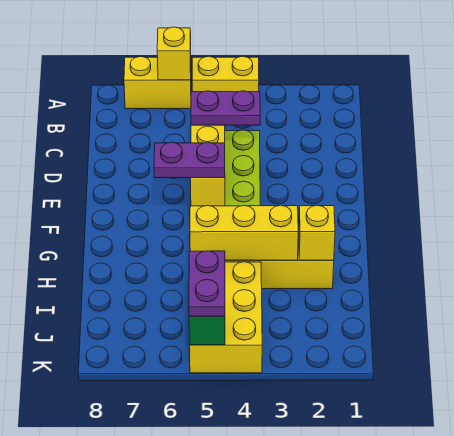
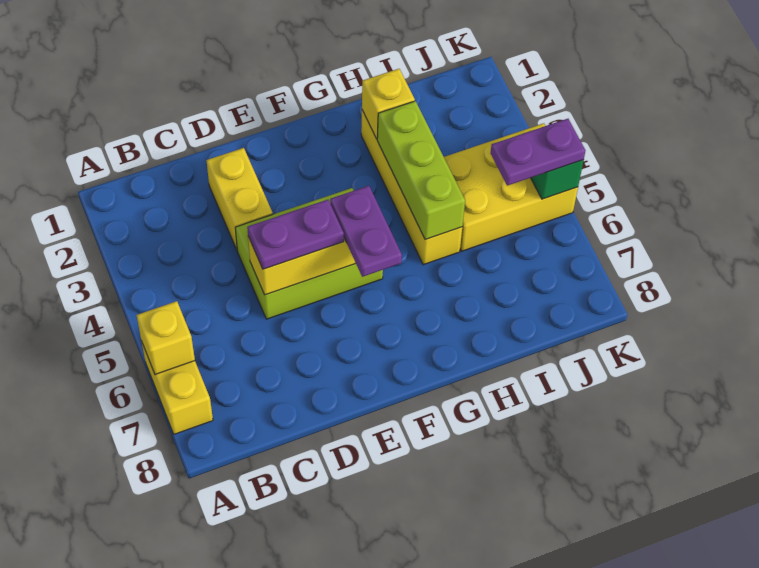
yellow brick A4:A5 level 1 -> yellow brick D2:D3 level 1
purple plate D4:D5 level 3 -> purple plate D5:E5 level 3
yellow brick H3:H5 level 2 -> lime brick H3:H5 level 2

